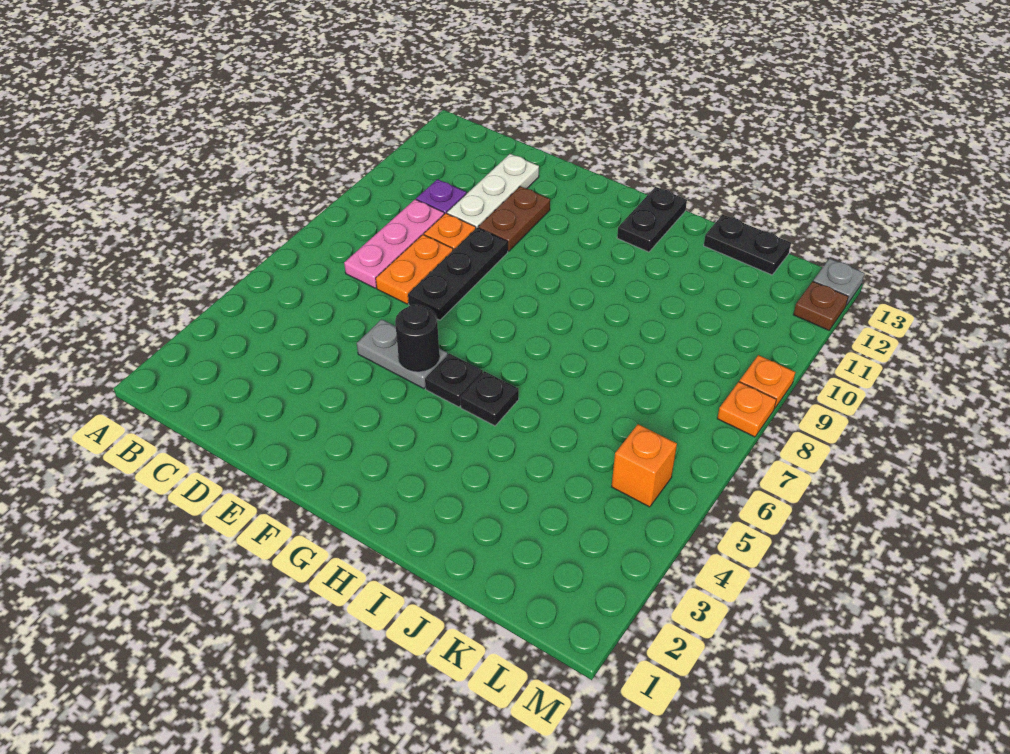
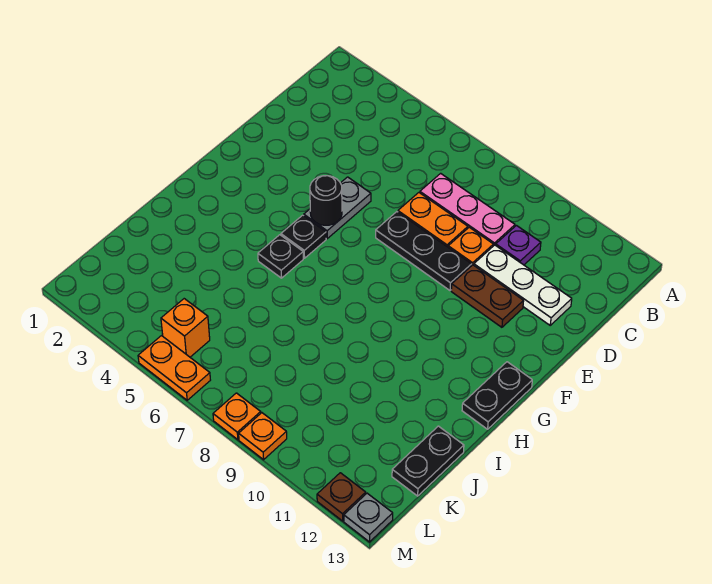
black plate H12:H13 level 1 -> black plate G13:H13 level 1
none -> orange plate M5:M6 level 1

